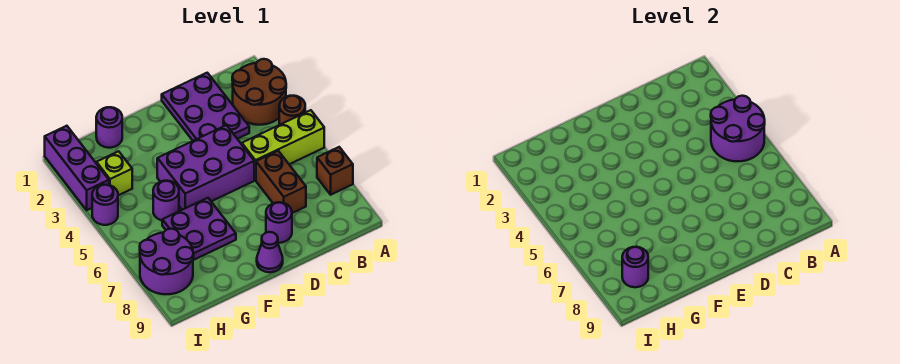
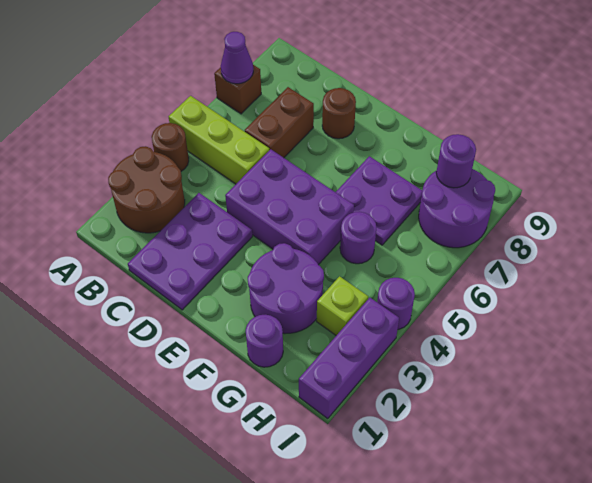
purple round brick A4:B5 level 2 -> purple round brick F2:G3 level 1
purple round brick D8 level 1 -> brown round brick D8 level 1
purple cone E9 level 1 -> purple cone A7 level 2

